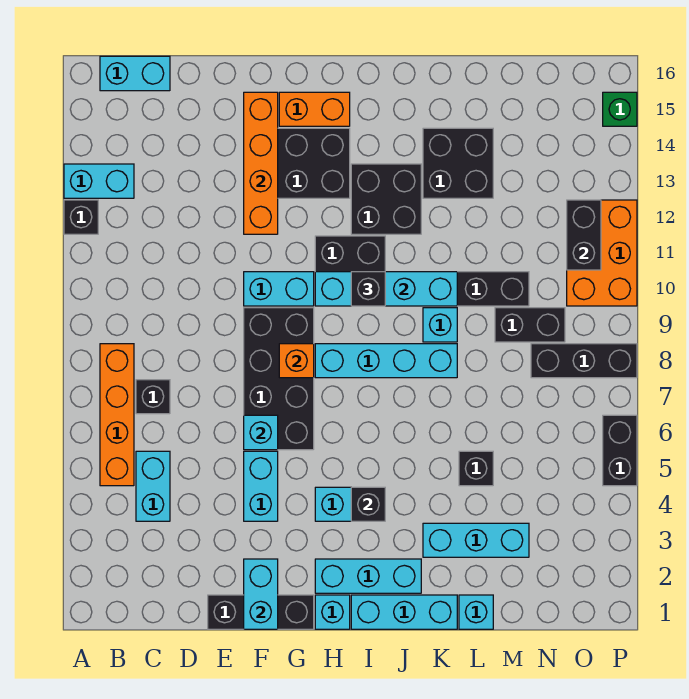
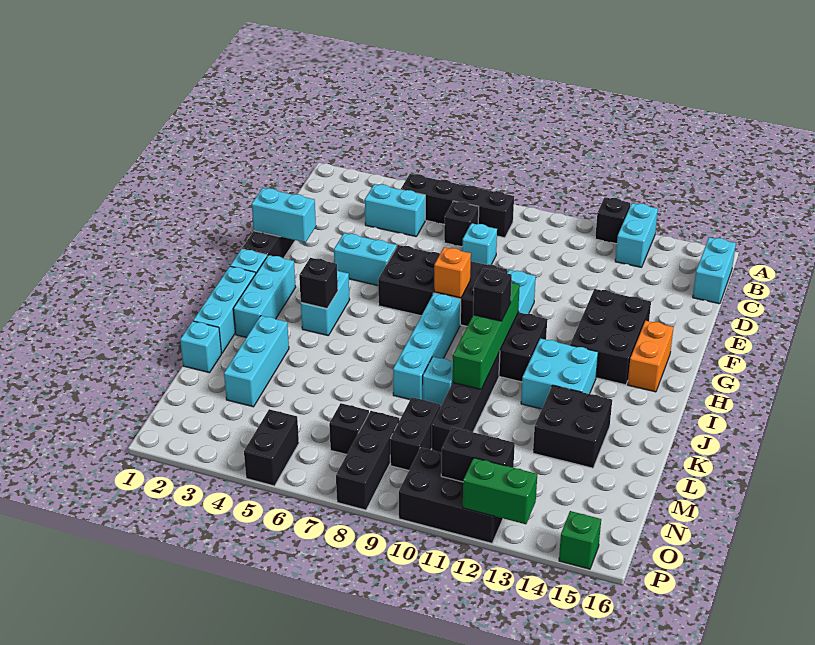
orange brick B5:B8 level 1 -> black brick B5:B8 level 1
cyan brick F6 level 2 -> cyan brick D8 level 1
orange brick F12:F15 level 2 -> none
cyan brick H10:K10 level 2 -> green brick H10:K10 level 2
black brick I12:J13 level 1 -> cyan brick I12:J13 level 1
black brick L5 level 1 -> black brick N7 level 1
orange brick O10:P12 level 1 -> black brick O10:P12 level 1
black brick P5:P6 level 1 -> black brick O5:P5 level 1
none -> green brick P12:P13 level 2

